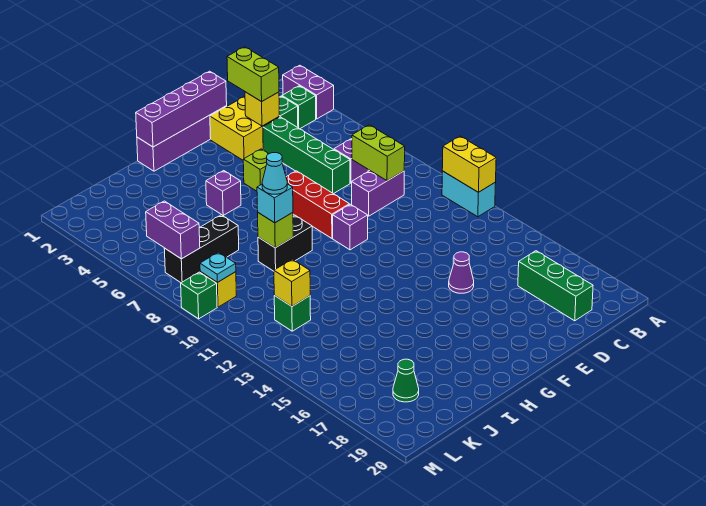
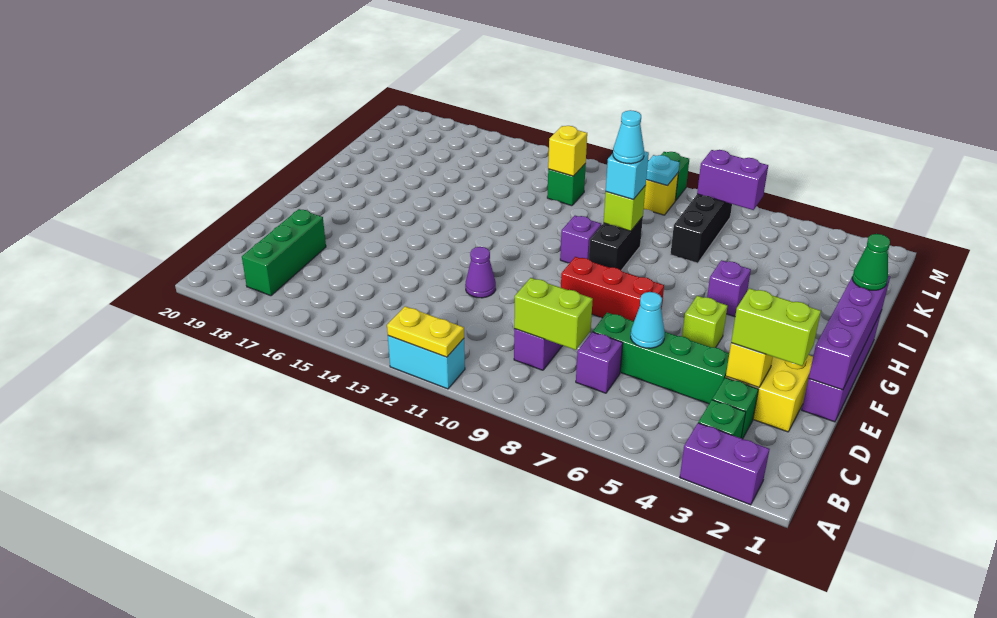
yellow brick A11:A12 level 2 -> yellow plate A11:A12 level 2
green brick C17:C19 level 1 -> green brick B18:D18 level 1
none -> cyan cone D6 level 2
purple cone E15 level 1 -> purple cone E12 level 1
purple brick F10 level 1 -> purple brick H10 level 1
green cone K18 level 1 -> green cone H1 level 3

